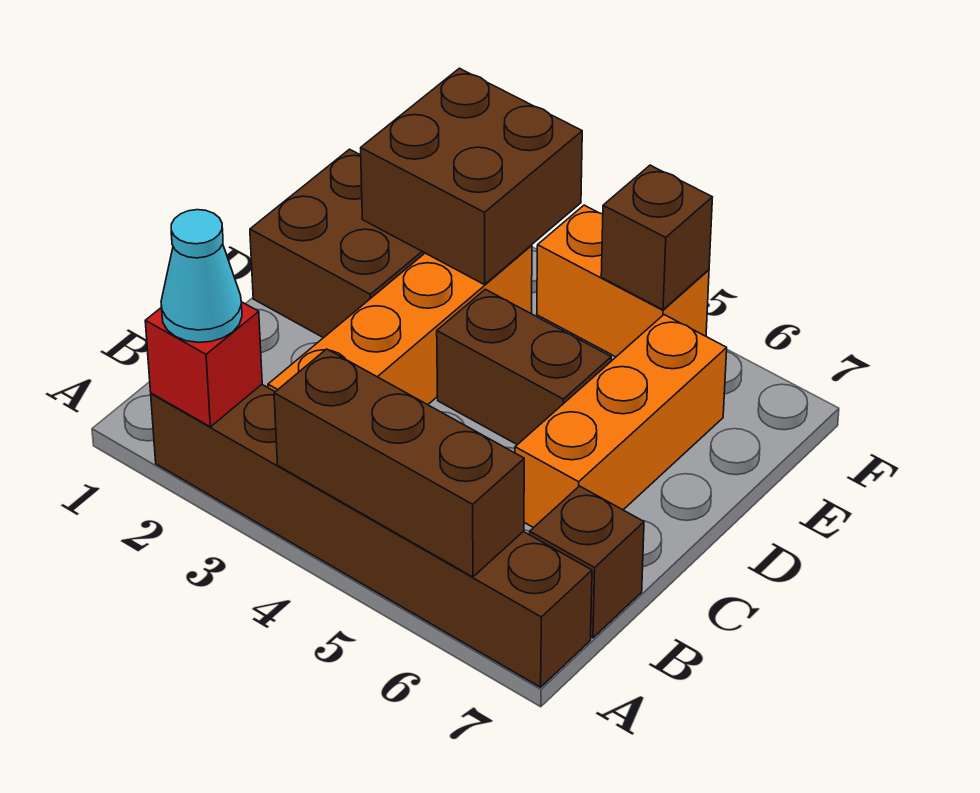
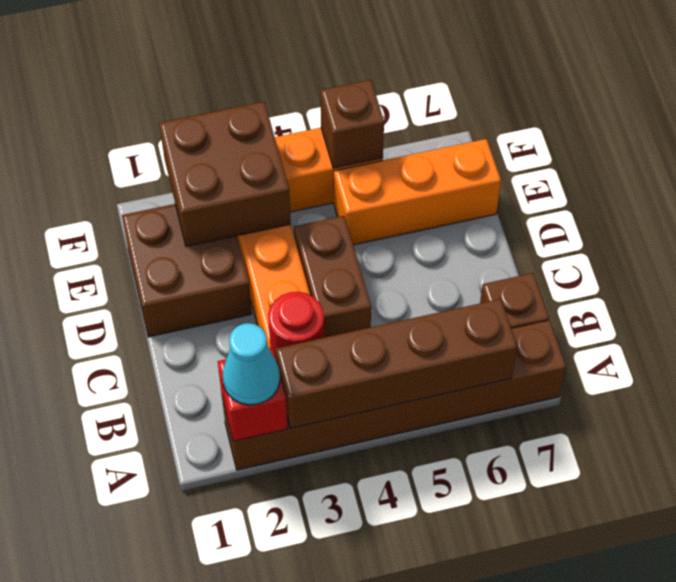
brown brick A4:A6 level 2 -> brown brick A3:A6 level 2
none -> red round brick B3 level 2
orange brick C6:E6 level 1 -> orange brick E5:E7 level 1
brown brick D4:D5 level 1 -> brown brick C4:D4 level 1

